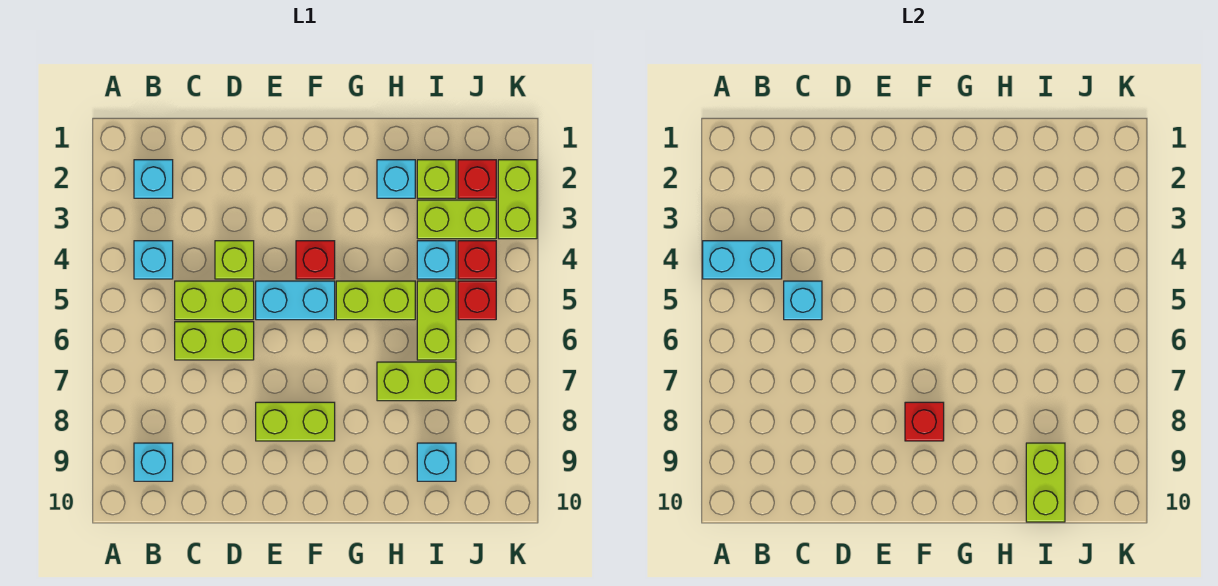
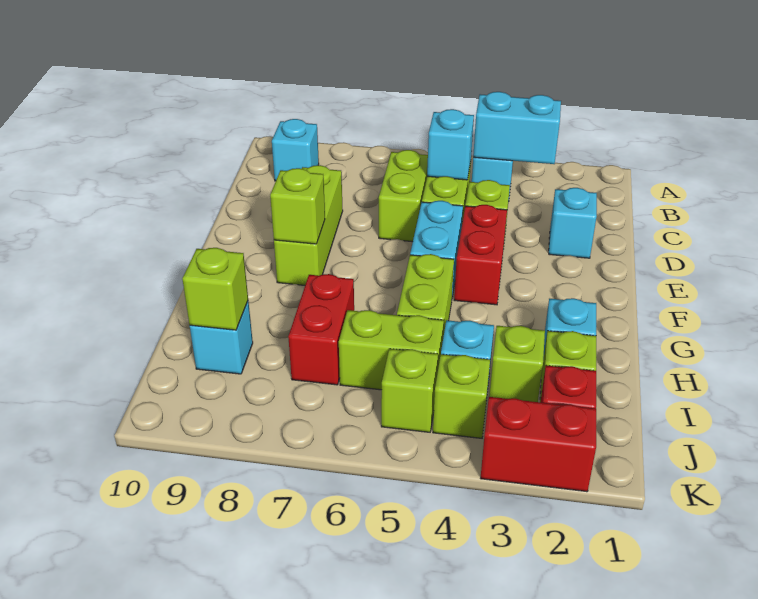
cyan brick A4:B4 level 2 -> cyan brick B3:B4 level 2
cyan brick B2 level 1 -> cyan brick D2 level 1
lime brick E8:F8 level 1 -> lime brick D8:F8 level 1
red brick F4 level 1 -> red brick E4:F4 level 1
red brick F8 level 2 -> lime brick F8 level 2
lime brick H7:I7 level 1 -> red brick H7:I7 level 1
lime brick I3:J3 level 1 -> lime brick I3 level 1
lime brick I9:I10 level 2 -> lime brick I9 level 2
red brick J4 level 1 -> lime brick J4 level 1
red brick J5 level 1 -> lime brick J5 level 1
lime brick K2:K3 level 1 -> red brick K2:K3 level 1

